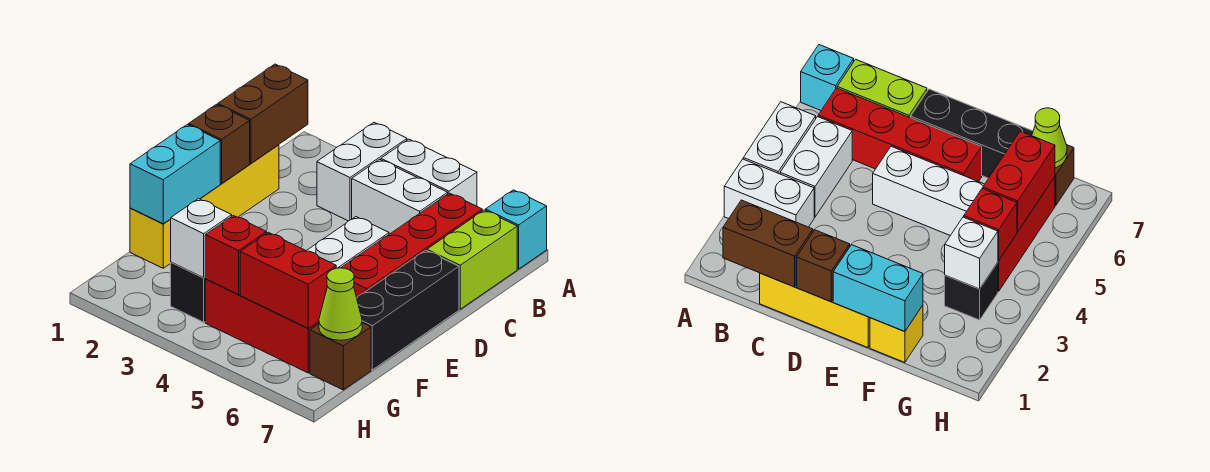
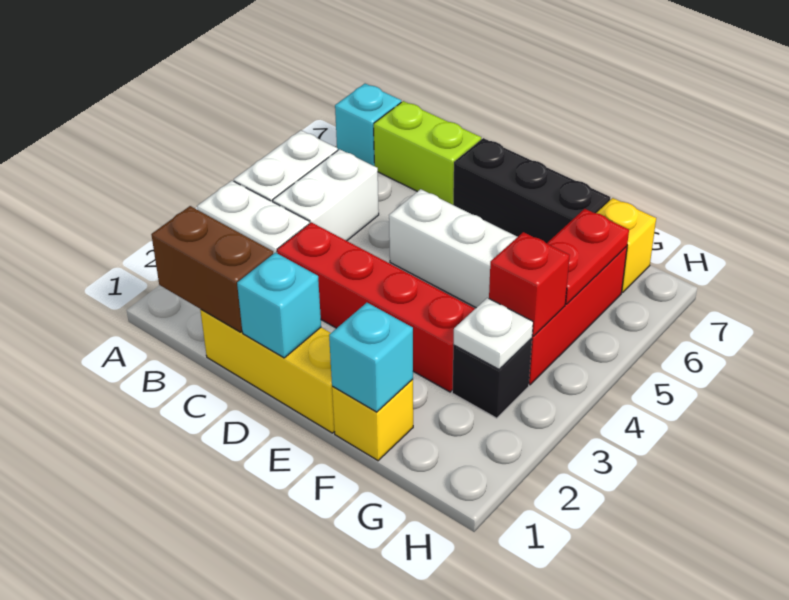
red brick B6:E6 level 1 -> red brick C3:F3 level 1
brown brick D1 level 2 -> cyan brick D1 level 2
cyan brick E1:F1 level 2 -> cyan brick F1 level 2
white brick G3 level 2 -> white plate G3 level 2
red brick G5:G6 level 2 -> red plate G5:G6 level 2
brown brick G7 level 1 -> yellow brick G7 level 1
lime cone G7 level 2 -> none

